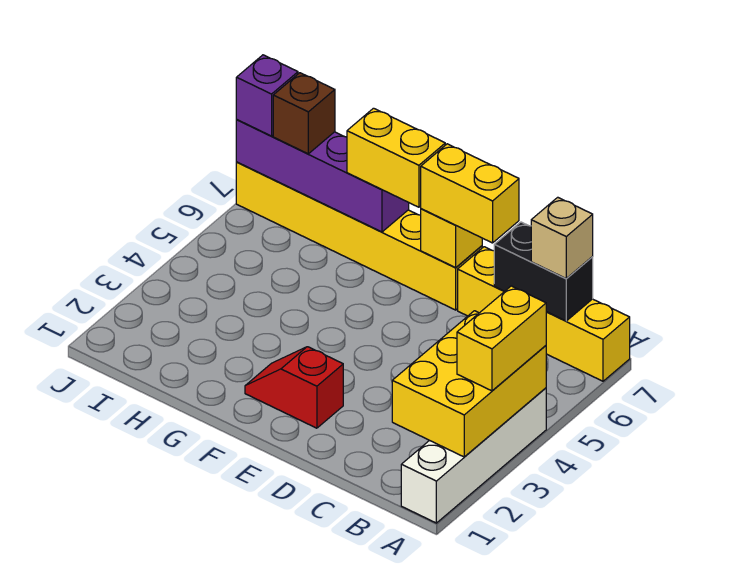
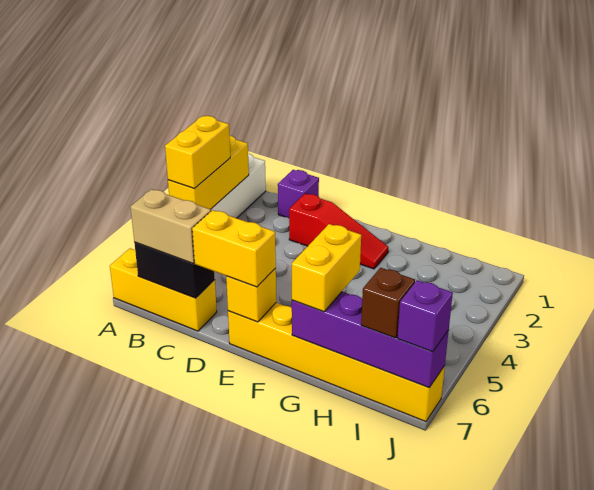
yellow brick A2:B4 level 2 -> yellow brick A2:A4 level 2
yellow brick A7:D7 level 1 -> yellow brick A7:C7 level 1
tan brick B7 level 3 -> tan brick B7:C7 level 3
none -> purple brick C1 level 1
red slope E2:F2 level 1 top E -> red slope D2:F2 level 1 top D
yellow brick F7:G7 level 3 -> yellow brick G6:G7 level 3

